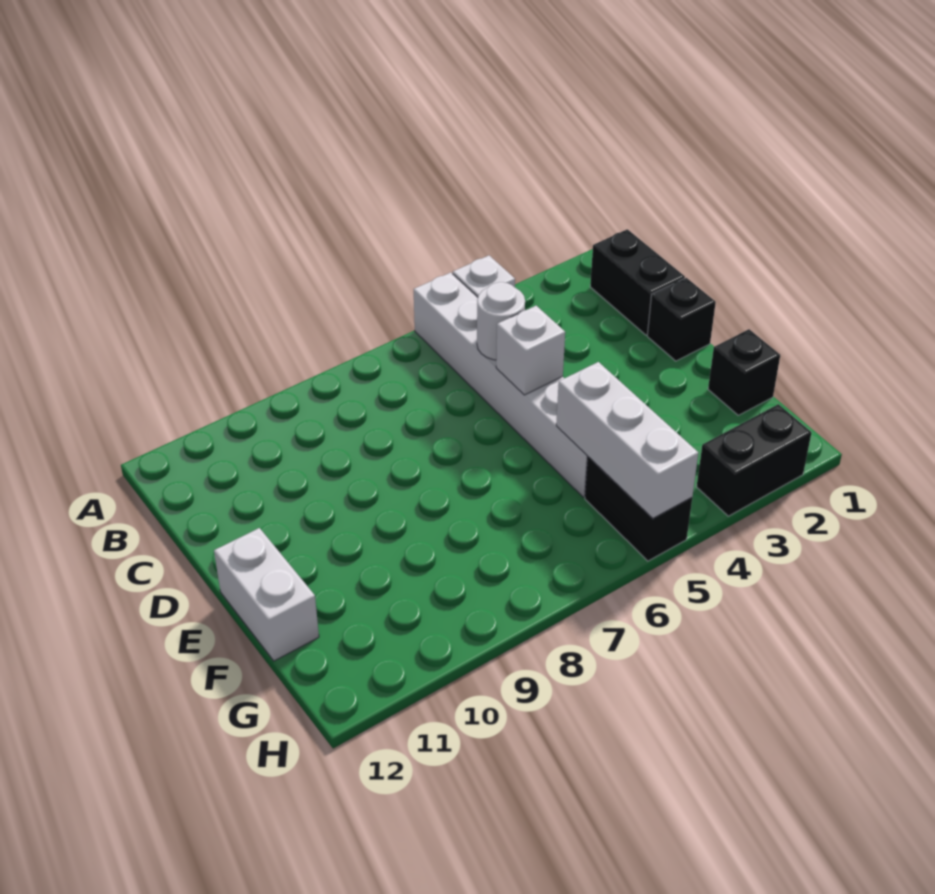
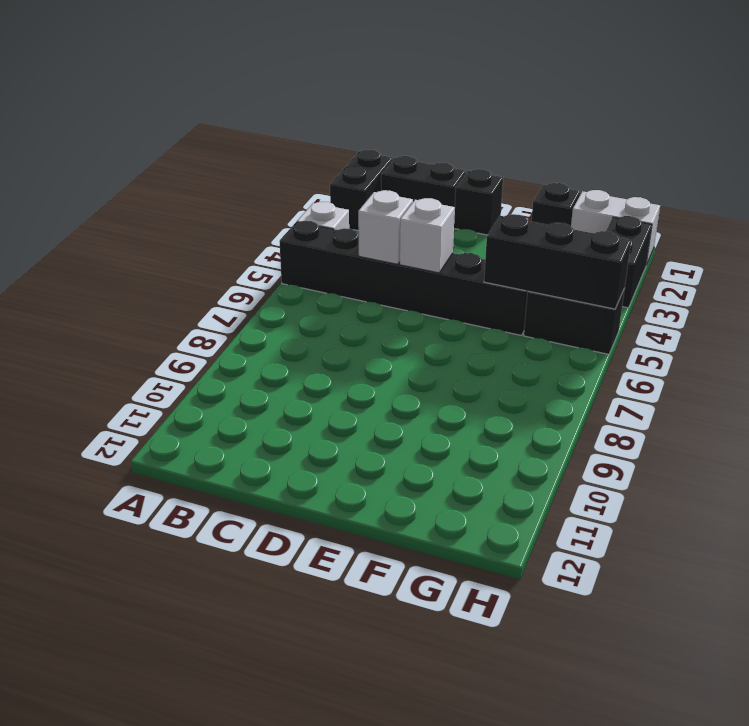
none -> black brick A1:A2 level 1
white brick A5:F5 level 1 -> black brick A5:F5 level 1
white round brick C5 level 2 -> white brick C5 level 2
white brick E12:F12 level 1 -> white brick G1:H1 level 1
white brick F5:H5 level 2 -> black brick F5:H5 level 2

